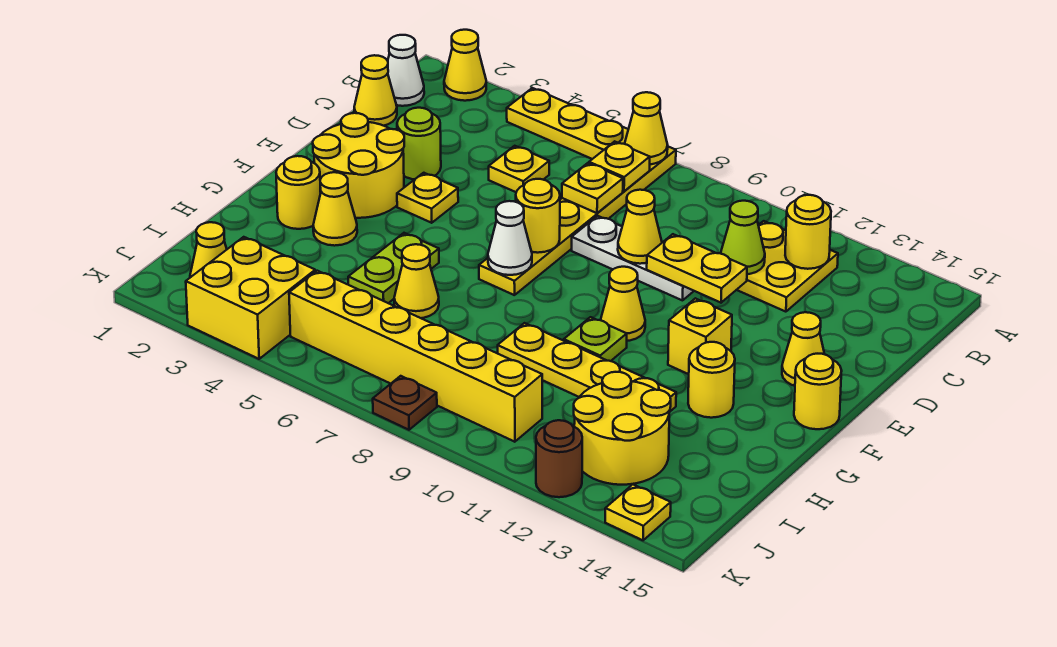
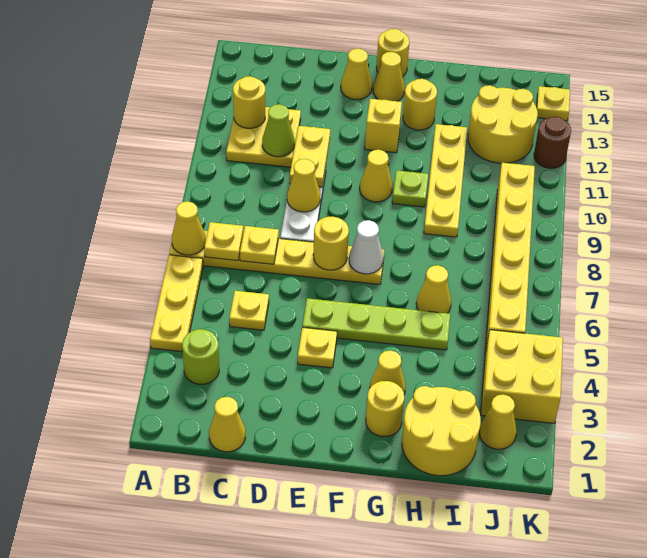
yellow cone A2 level 1 -> yellow cone F14 level 1
white cone B1 level 1 -> none
lime round brick D3 level 1 -> lime round brick B3 level 1
yellow round brick E2:F3 level 1 -> yellow round brick H1:I2 level 1
lime plate G5:H5 level 1 -> lime plate E5:H5 level 1
brown plate K8 level 1 -> none

